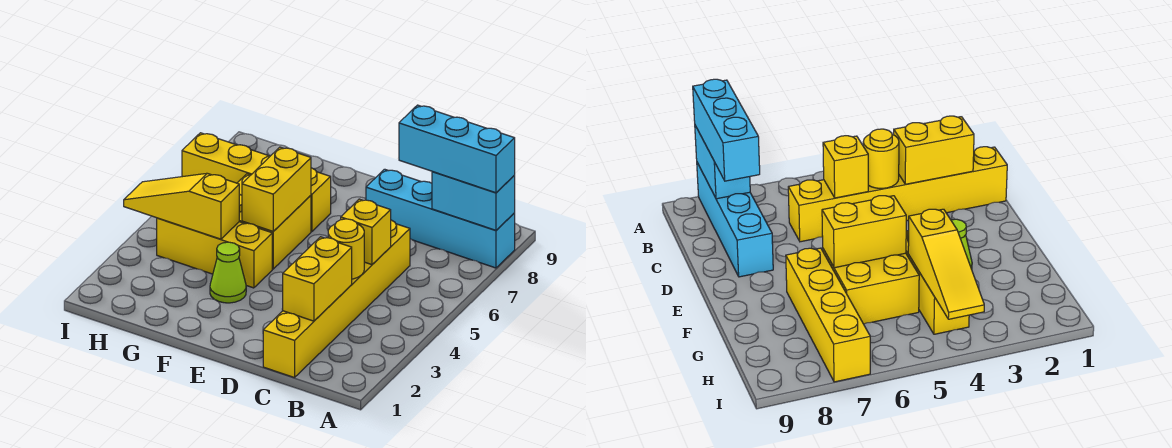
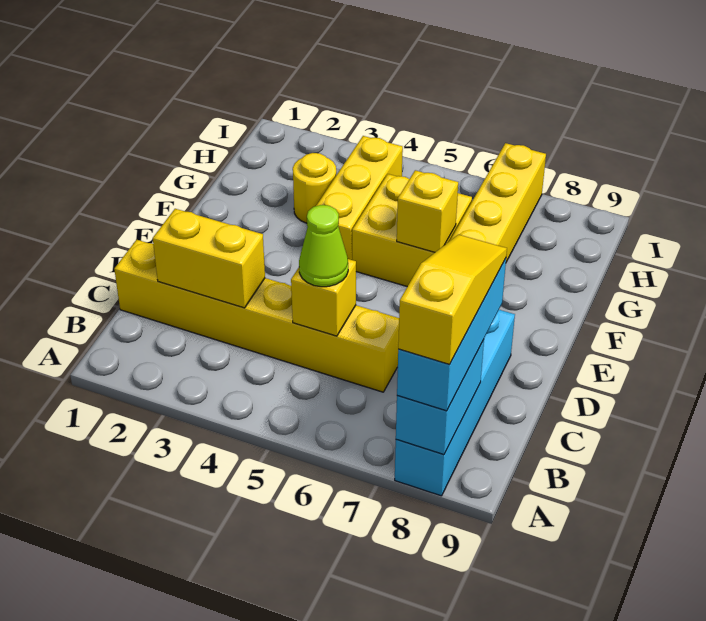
yellow round brick C4 level 2 -> yellow round brick G3 level 1
lime cone F3 level 1 -> lime cone C5 level 3
yellow brick F5:F6 level 2 -> yellow brick F6 level 2
yellow slope G4:I4 level 2 top G -> yellow slope A8:C8 level 4 top A

